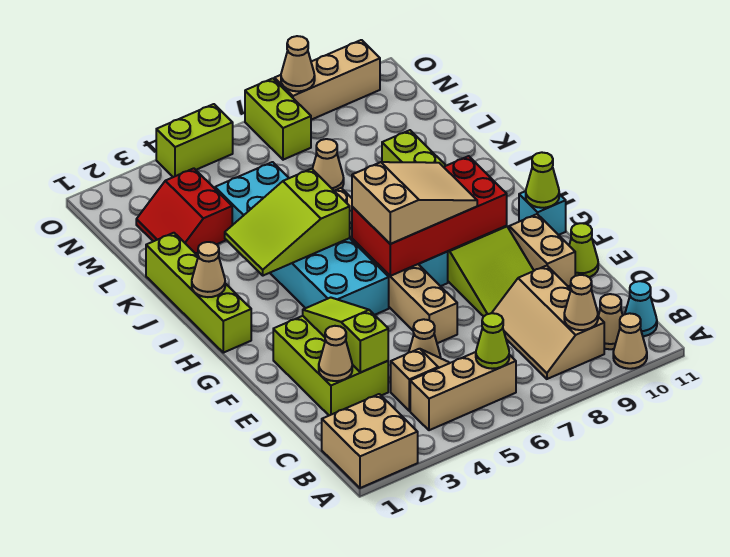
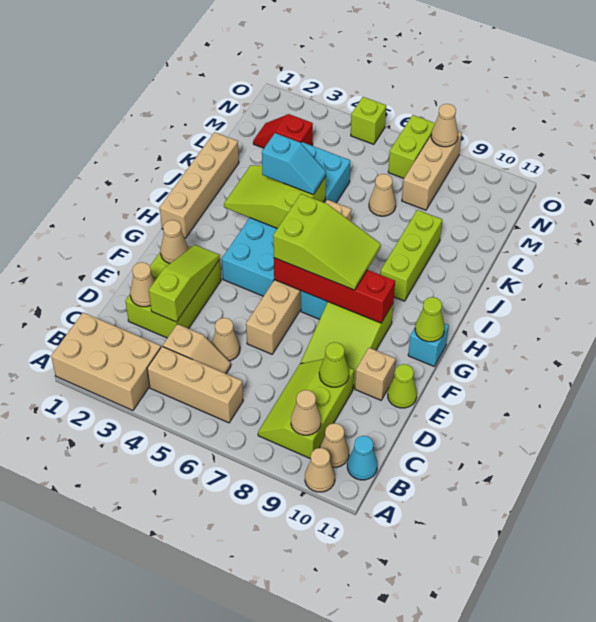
tan brick A1:B2 level 1 -> tan brick A1:B3 level 1
lime cone B6 level 2 -> lime cone D9 level 2
tan slope B8:D9 level 1 top 9 -> lime slope B8:D9 level 1 top 9
tan brick E10:F10 level 1 -> tan brick E10 level 1
red brick G6:H9 level 2 -> red brick G6:G9 level 2
tan slope G6:H8 level 3 top 6 -> lime slope G6:H8 level 3 top 6
lime brick H1:K1 level 1 -> tan brick H1:K1 level 1
tan cone I1 level 2 -> tan cone F2 level 2
none -> cyan slope J4:J5 level 3 top 4
red slope L2:M3 level 1 top 3 -> red slope M2:M3 level 1 top 3
lime brick O4:O5 level 1 -> lime brick O5 level 1
tan brick O8:O10 level 1 -> tan brick M8:O8 level 1

